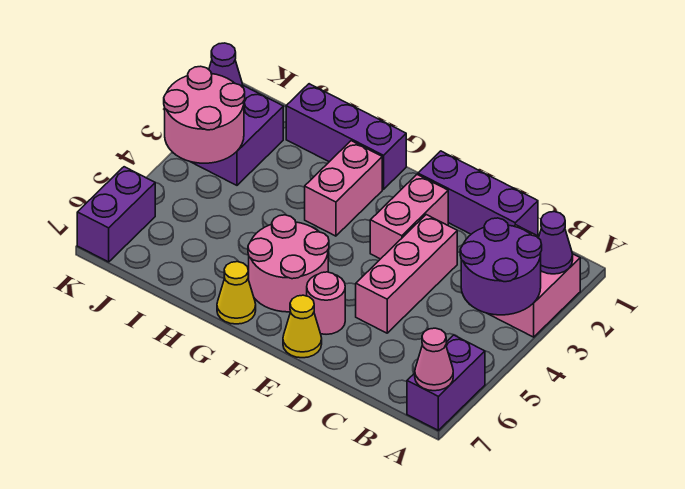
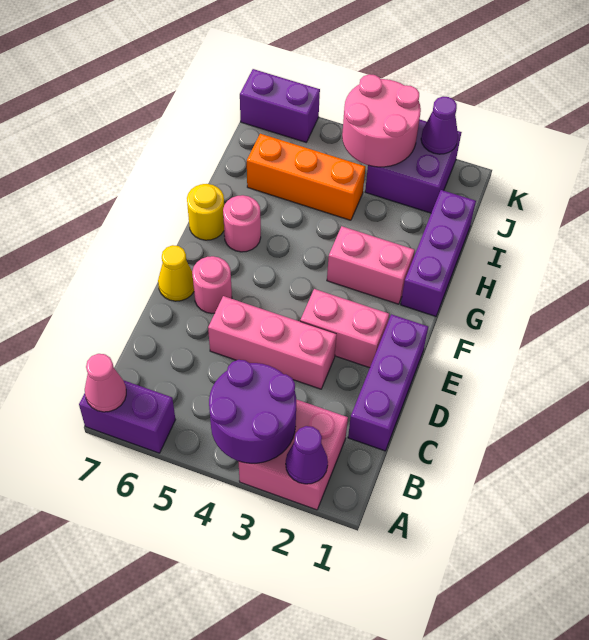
pink round brick F5:G6 level 1 -> pink round brick G6 level 1
yellow cone G7 level 1 -> yellow round brick G7 level 1
none -> orange brick I4:I6 level 1

